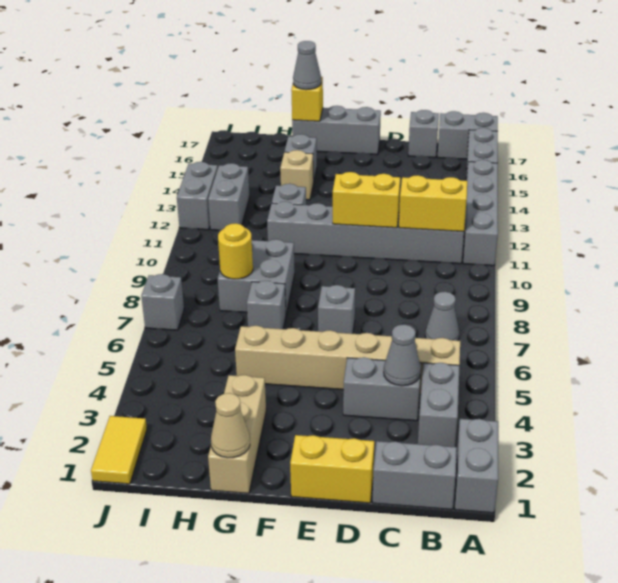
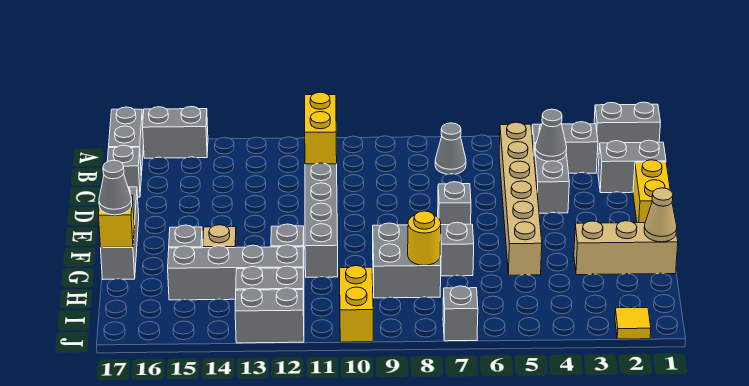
grey brick A11:A14 level 1 -> grey brick H12:H15 level 1
grey brick B1:C1 level 1 -> grey brick C1:C2 level 1
yellow brick D11:E11 level 2 -> yellow brick I10:J10 level 1
yellow tile J1:J2 level 1 -> yellow tile J2 level 1

